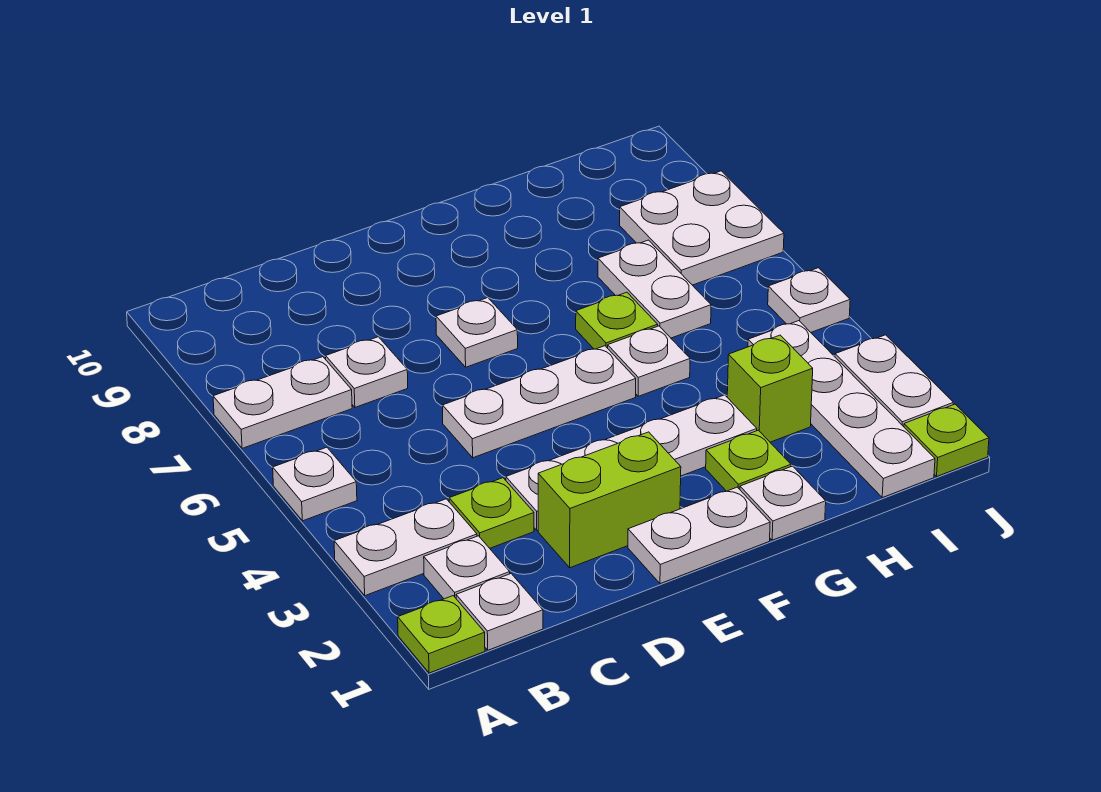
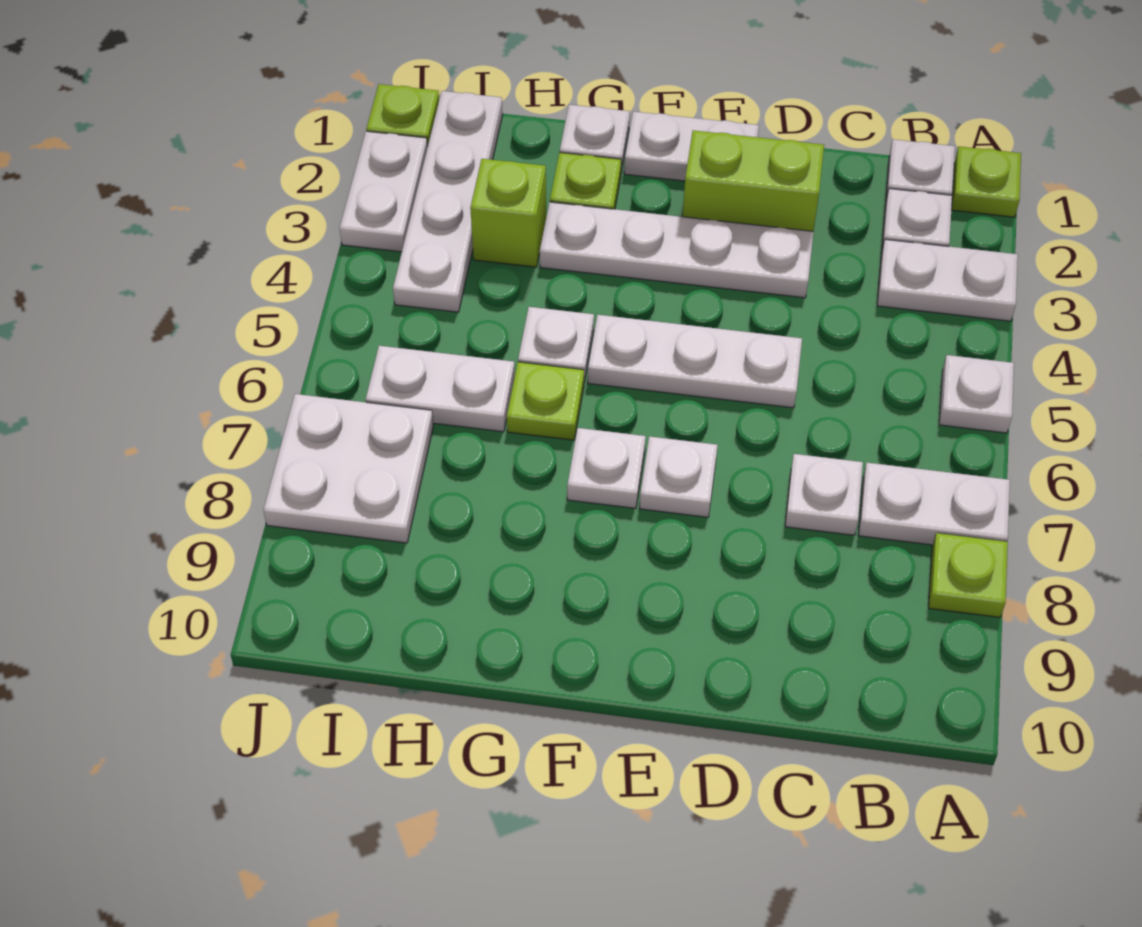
lime plate C3 level 1 -> lime plate A8 level 1
white plate H6:H7 level 1 -> white plate H6:I6 level 1
white plate J5 level 1 -> white plate F7 level 1

